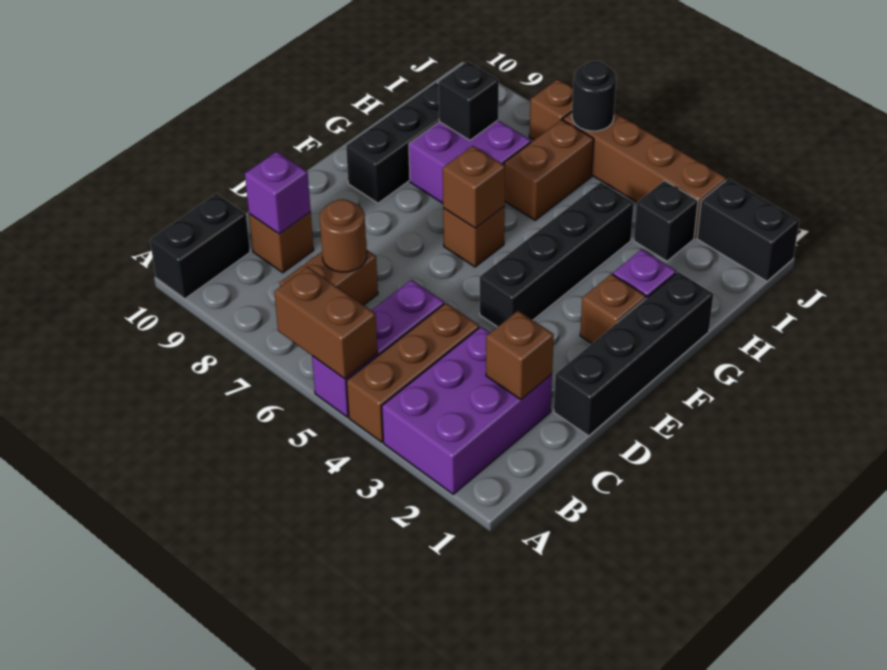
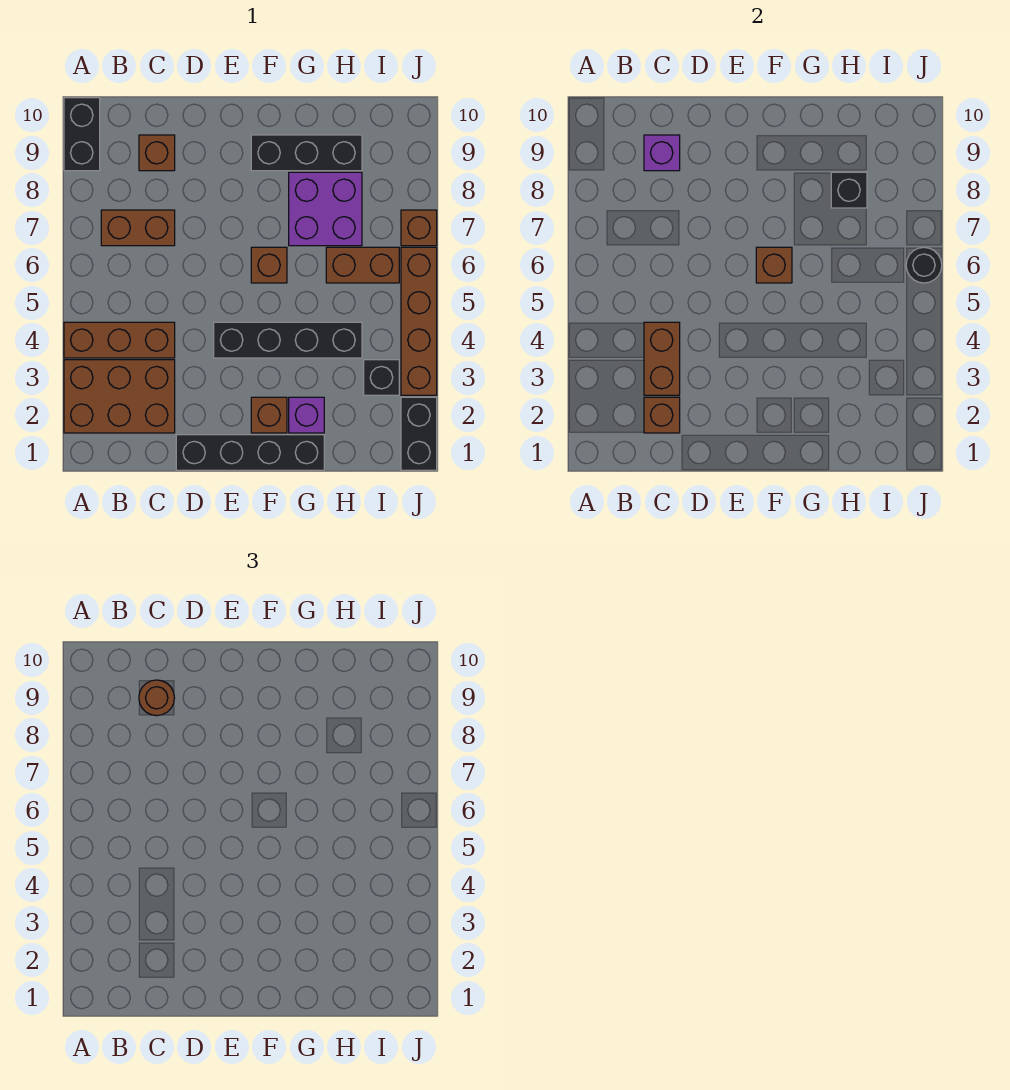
purple brick A2:C3 level 1 -> brown brick A2:C3 level 1
purple brick A5:C5 level 1 -> none
brown brick A5:A6 level 2 -> brown brick C3:C4 level 2
black brick A10:B10 level 1 -> black brick A9:A10 level 1
brown round brick C7 level 2 -> brown round brick C9 level 3

